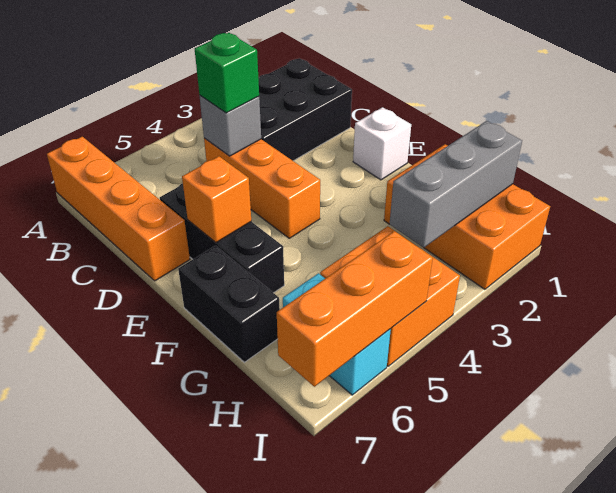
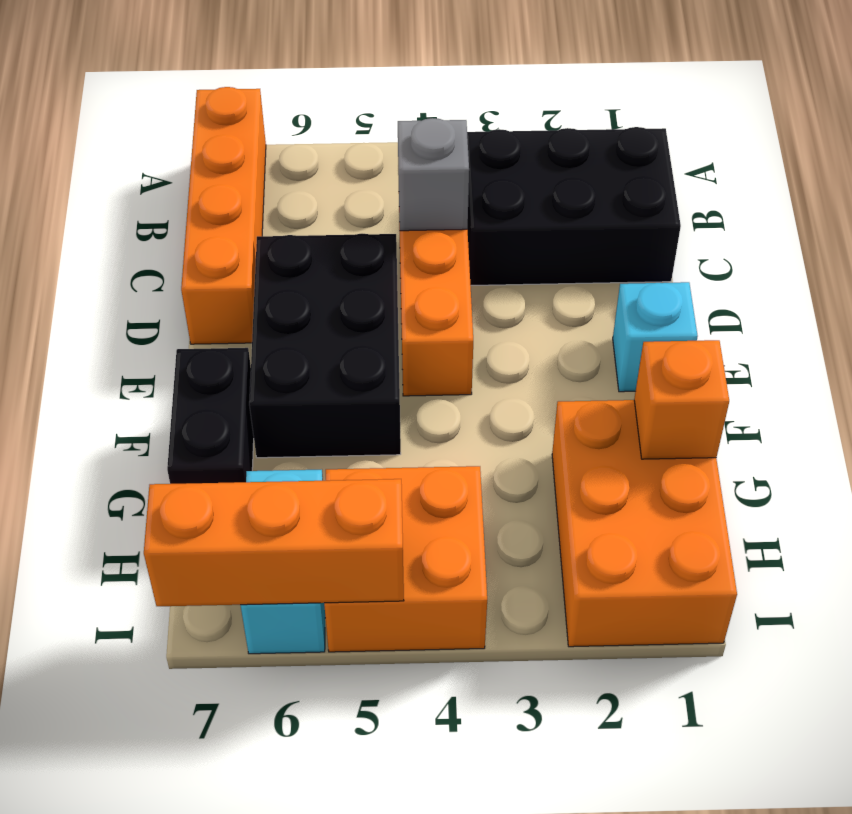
green brick C4 level 3 -> none
black brick D6:F6 level 1 -> black brick D5:F6 level 1
white brick E1 level 1 -> cyan brick E1 level 1
orange brick E6 level 2 -> orange brick G1 level 2
grey brick H1:H3 level 2 -> none

